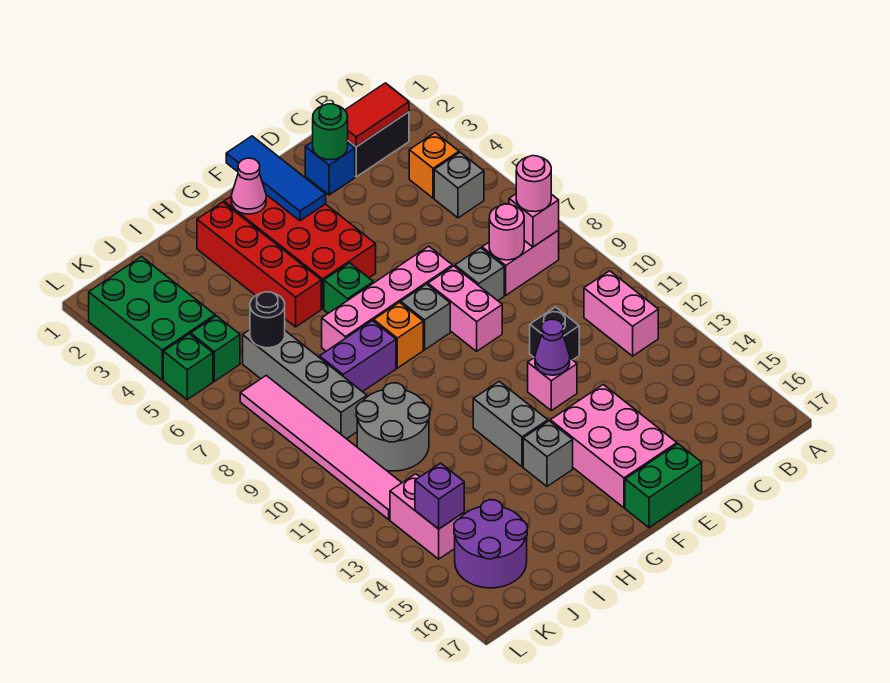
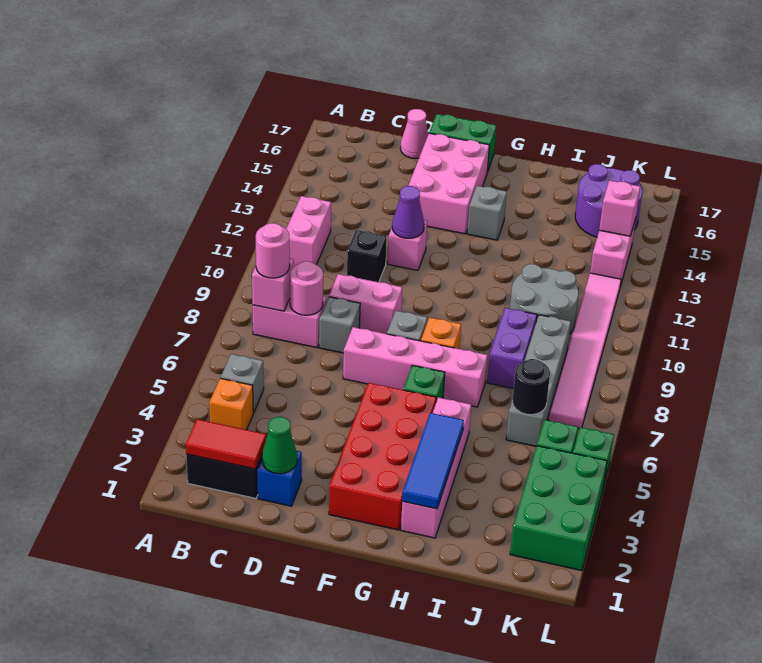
green round brick D2 level 2 -> green cone D2 level 2
pink brick E8:E9 level 1 -> pink brick D9:E9 level 1
blue tile F1:F3 level 2 -> blue tile H2:H4 level 2
pink cone G2 level 2 -> pink cone D17 level 1
grey brick G12:G13 level 1 -> none
red brick H2:H5 level 1 -> pink brick H2:H5 level 1
purple brick H8:I8 level 1 -> purple brick I8:I9 level 1
purple brick K14 level 2 -> pink brick K14 level 2

